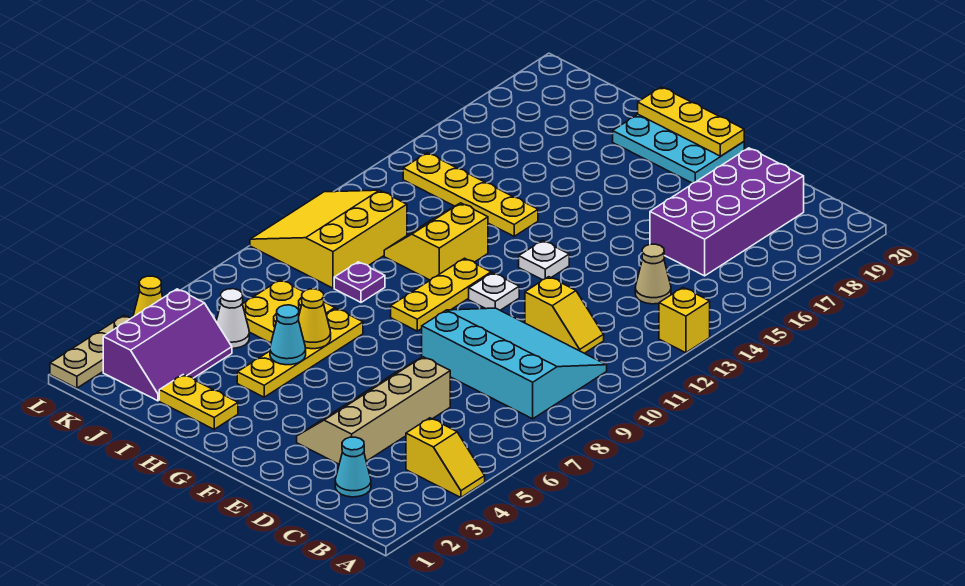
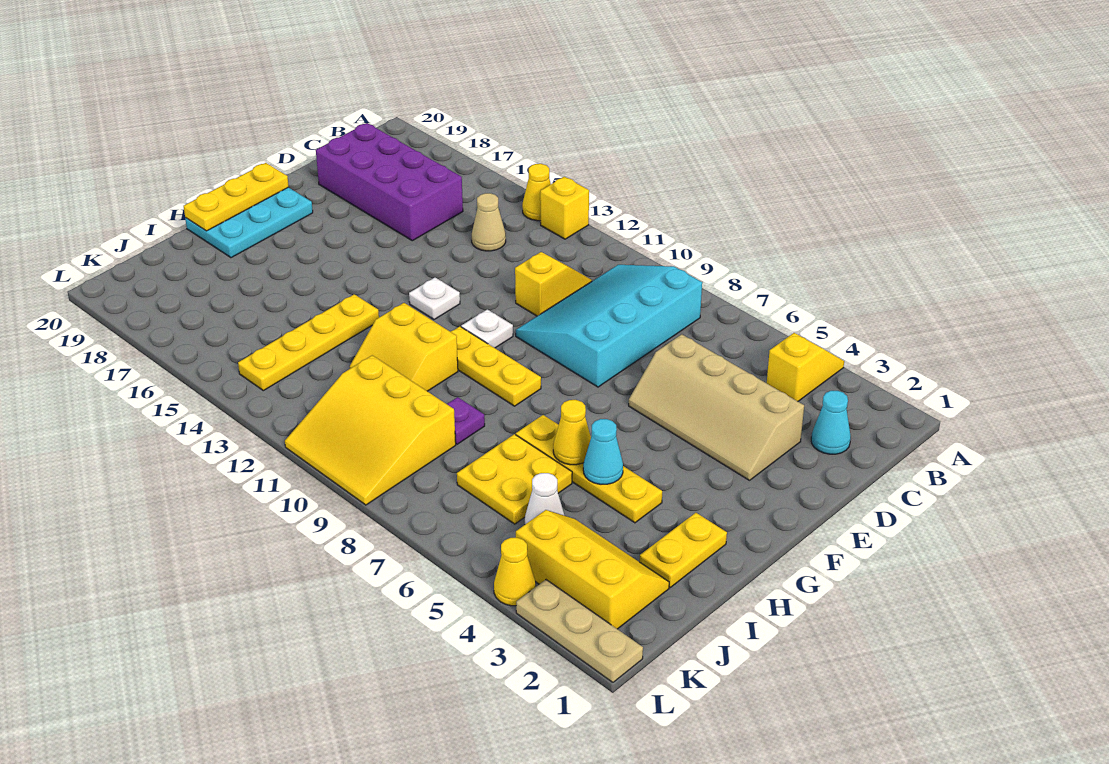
none -> yellow cone A14 level 1
purple slope J2:K4 level 1 top K -> yellow slope J2:K4 level 1 top K

